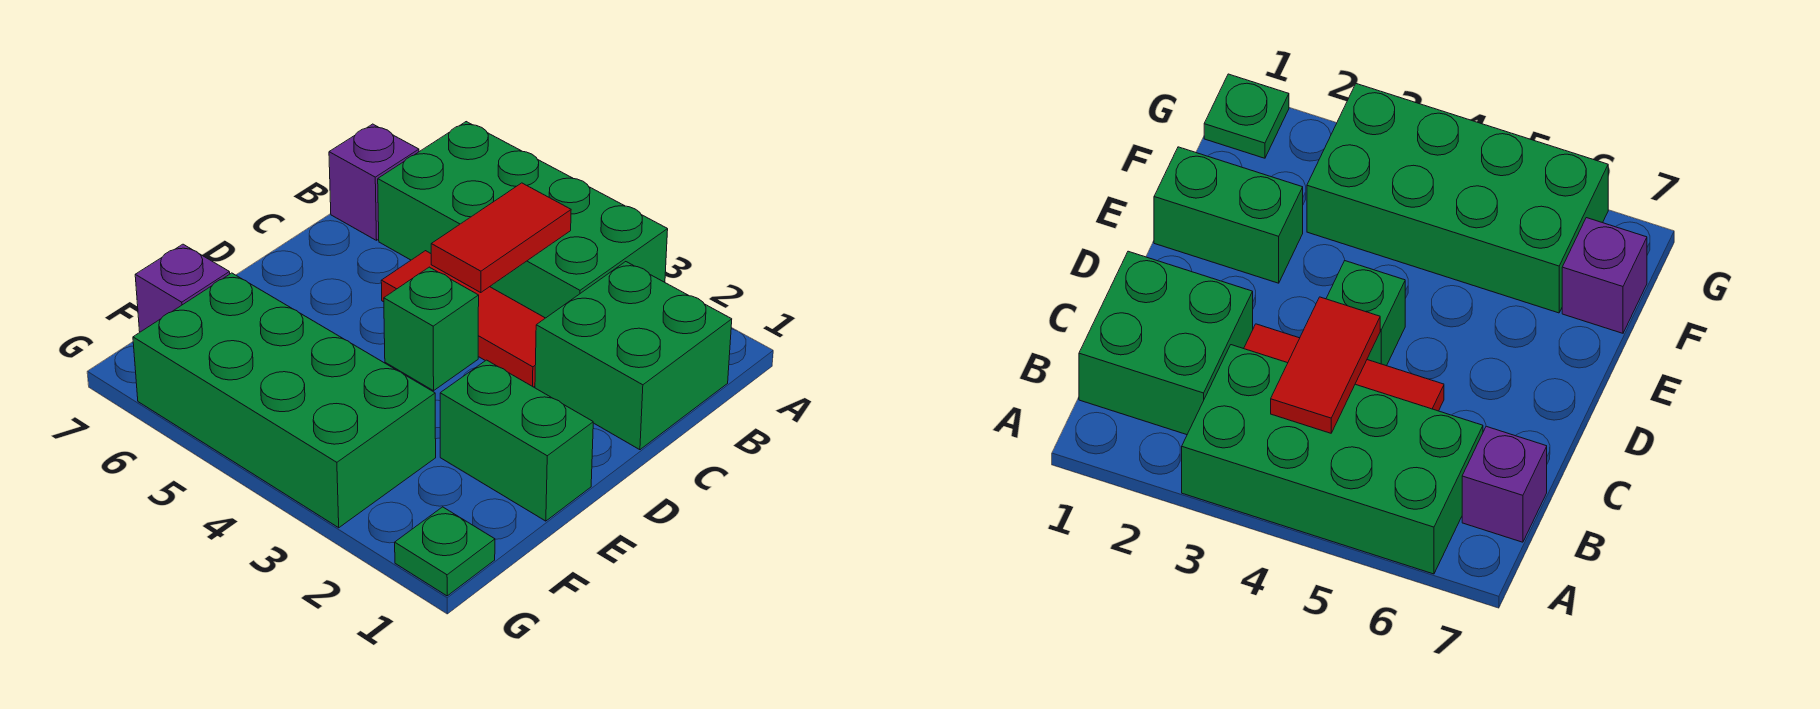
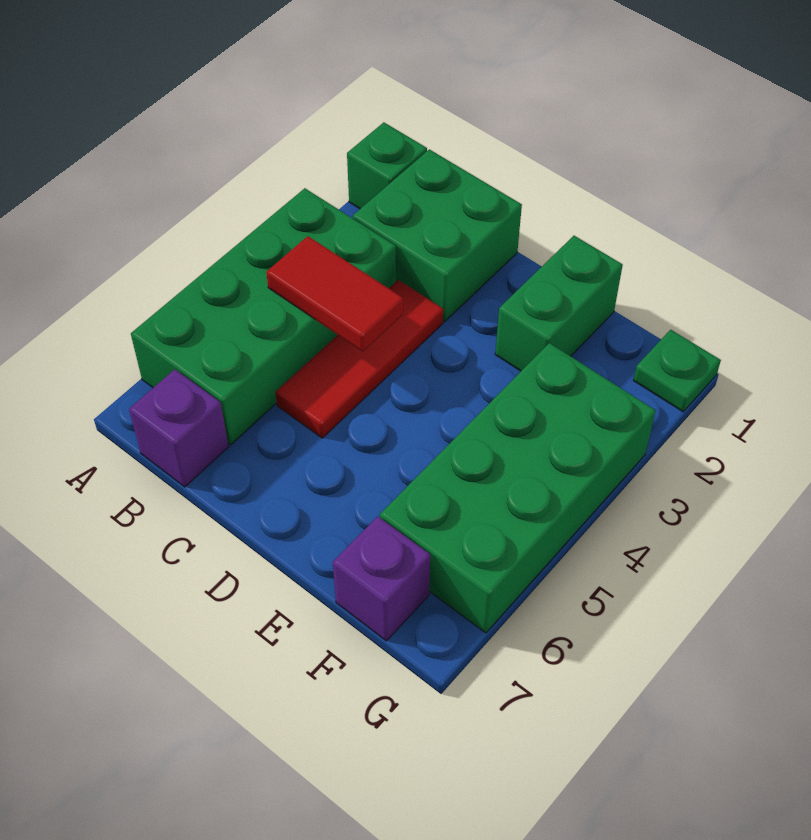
green brick D4 level 1 -> green brick A1 level 1

